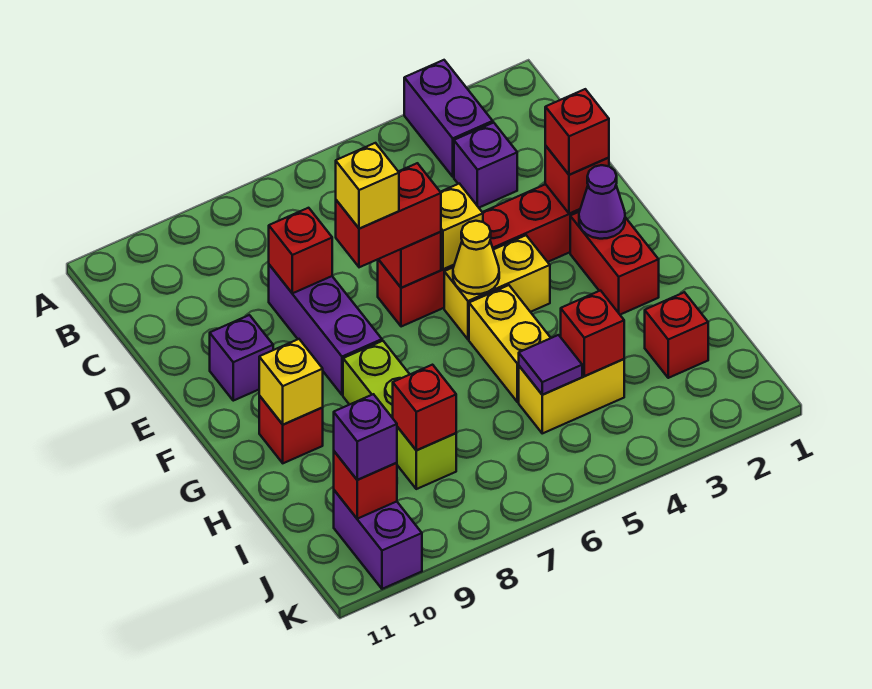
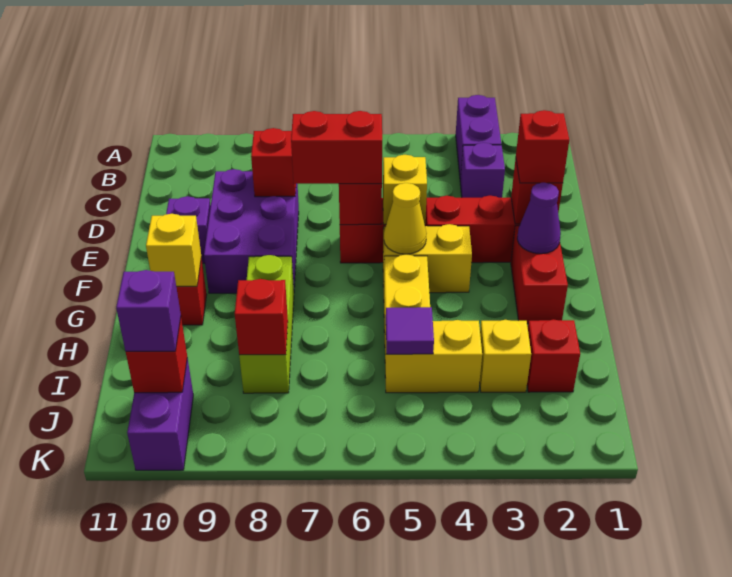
purple brick D8:F8 level 1 -> purple brick D8:F9 level 1
yellow brick E7 level 4 -> yellow brick I3 level 1
red brick I4 level 2 -> none

